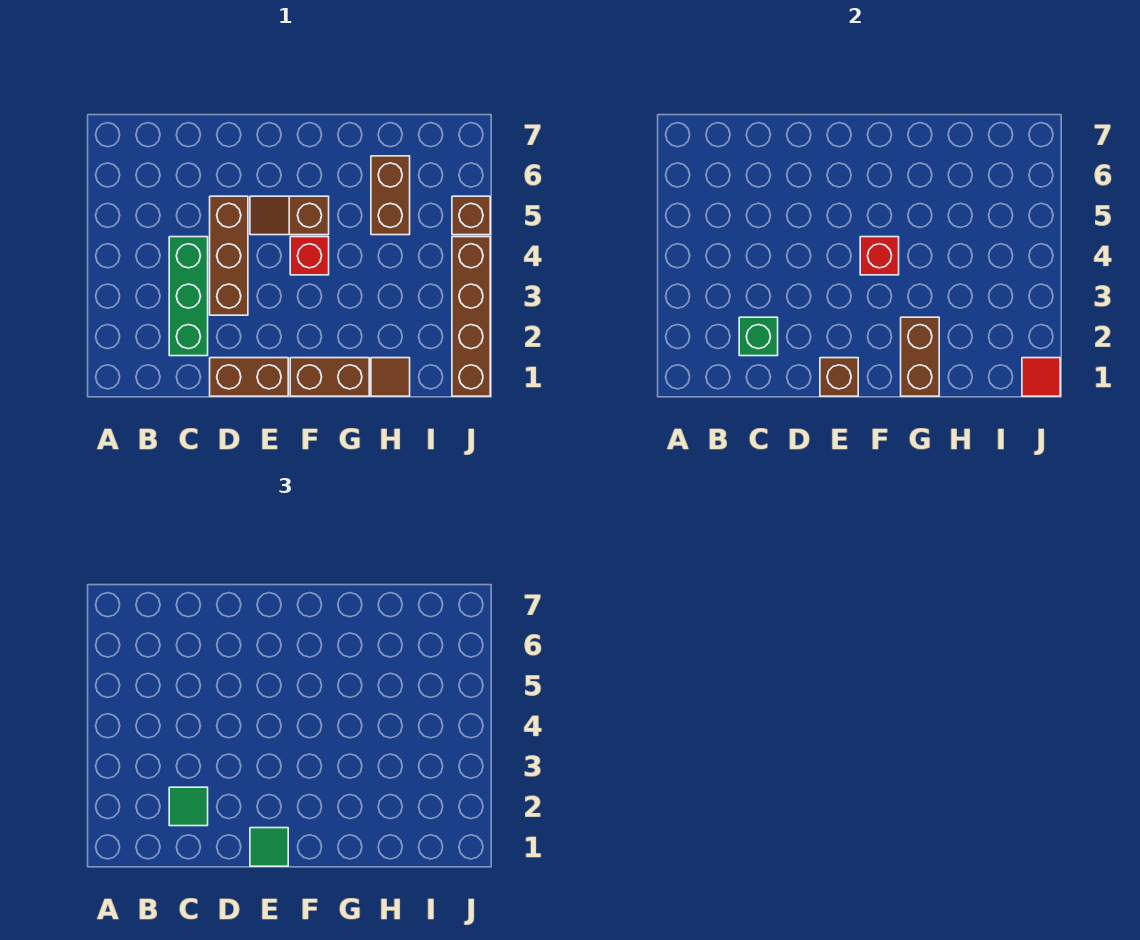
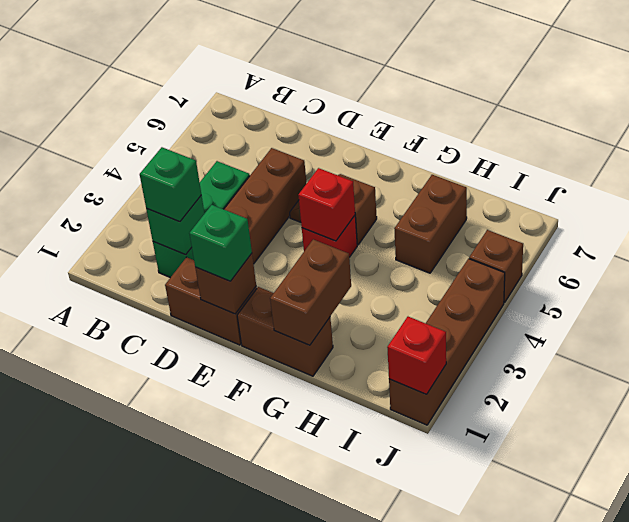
green tile C2 level 3 -> green brick C2 level 3
green tile E1 level 3 -> green brick E1 level 3
brown tile H1 level 1 -> none
red tile J1 level 2 -> red brick J1 level 2

